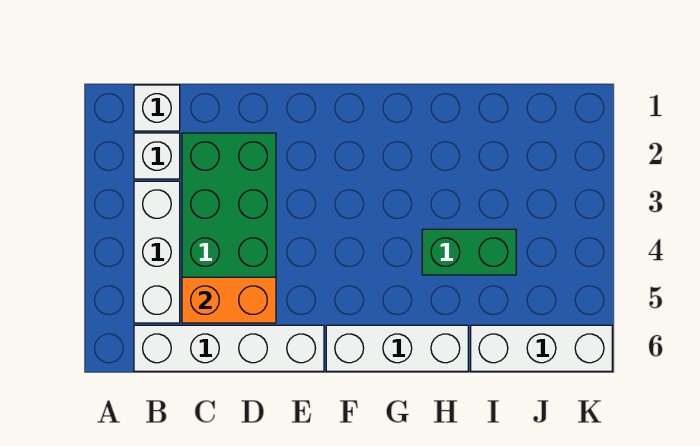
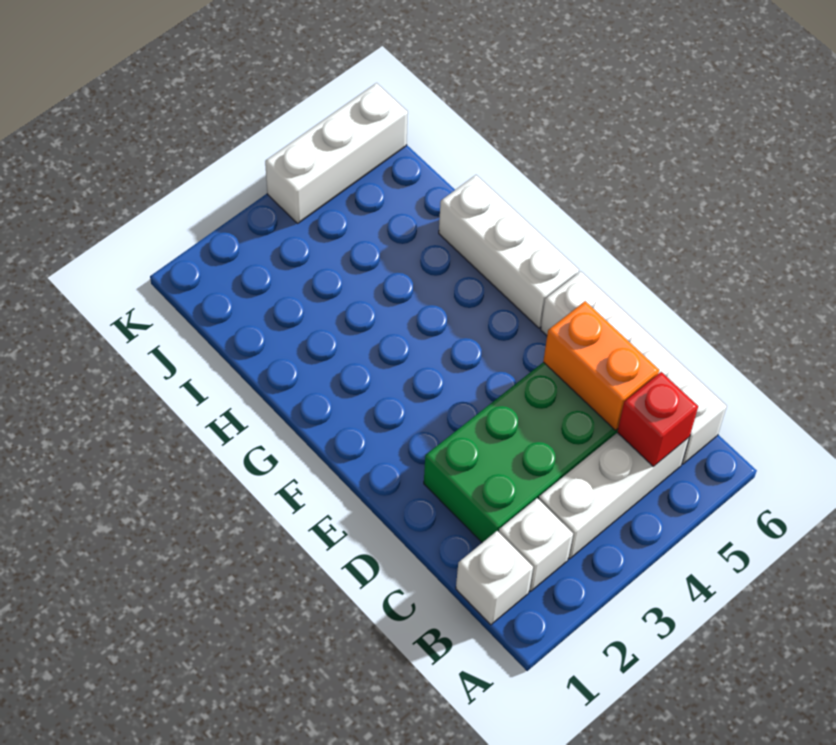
none -> red brick B5 level 2
green brick H4:I4 level 1 -> none
white brick I6:K6 level 1 -> white brick K4:K6 level 1

